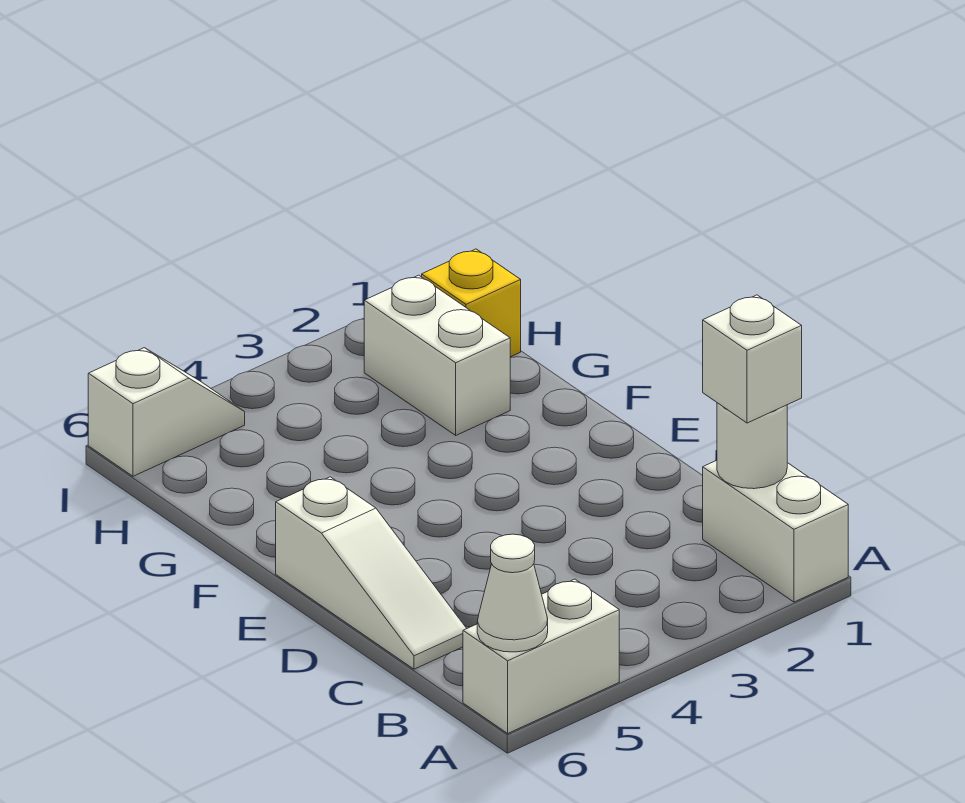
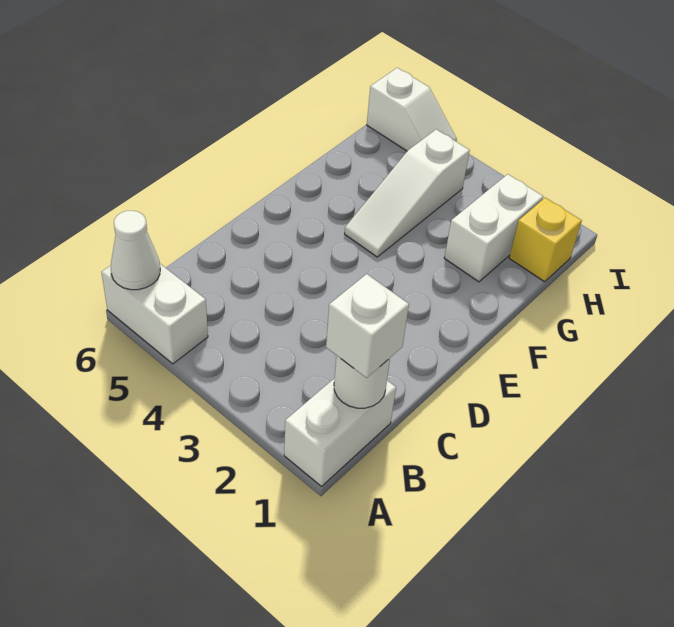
white slope C6:E6 level 1 top E -> white slope F4:H4 level 1 top H

